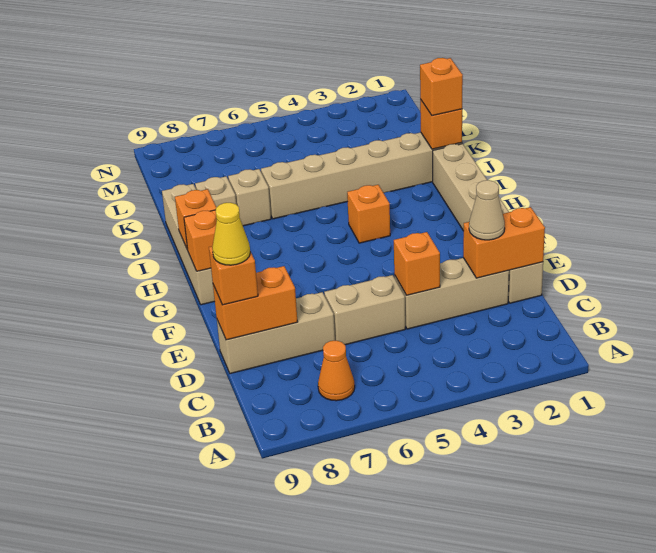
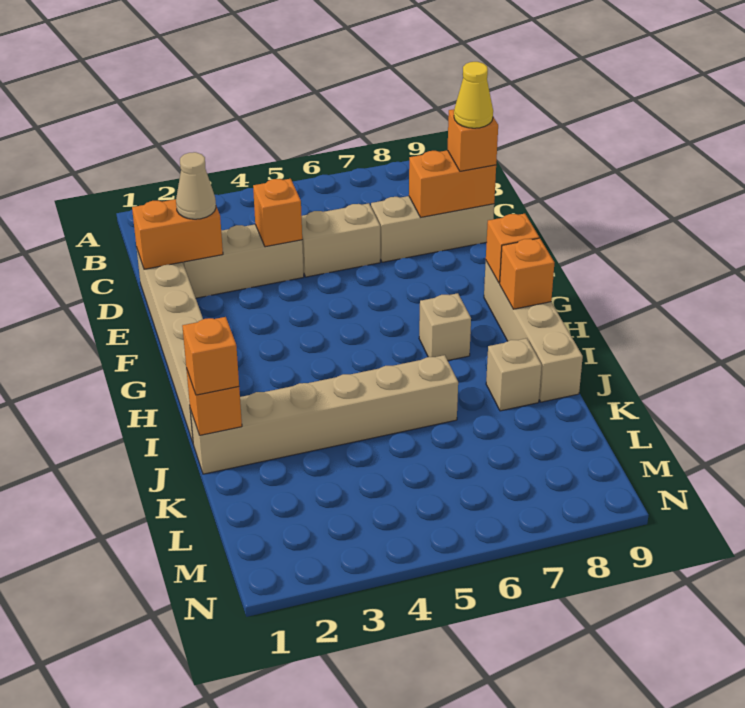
orange cone B7 level 1 -> none
orange brick H4 level 1 -> none
tan brick J7 level 1 -> tan brick H7 level 1

